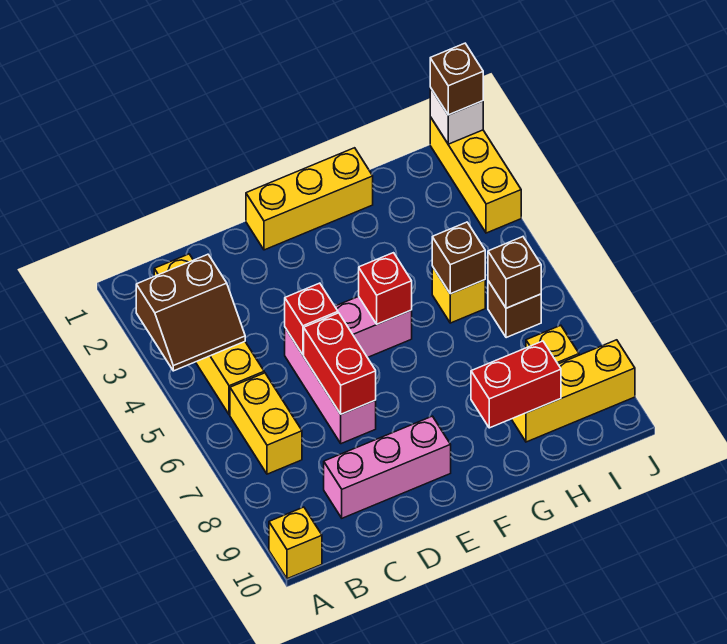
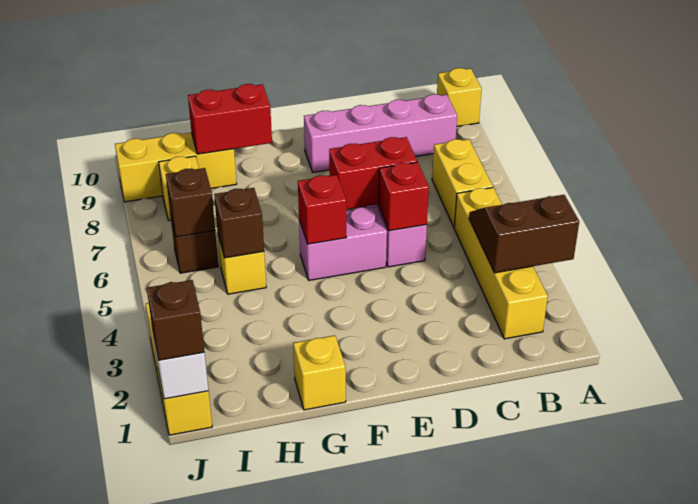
pink brick C9:E9 level 1 -> pink brick B9:E9 level 1
red brick D6:D7 level 2 -> red brick D6:E6 level 2
yellow brick E1:G1 level 1 -> yellow brick G1 level 1

